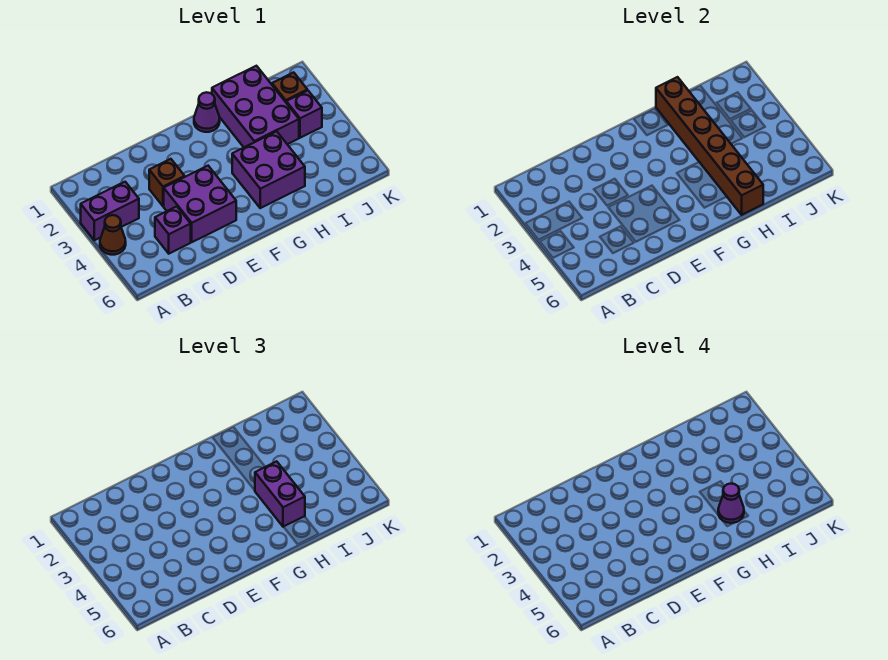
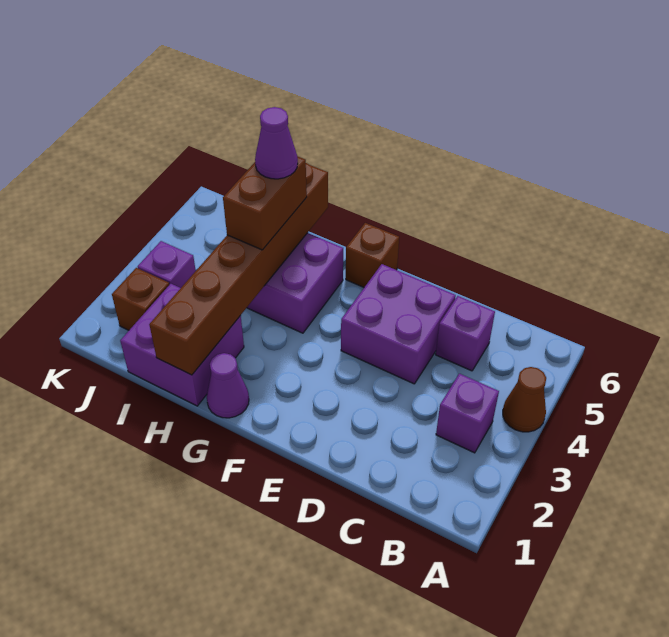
purple brick A3:B3 level 1 -> purple brick B3 level 1
brown brick D3 level 1 -> brown brick F6 level 1
purple brick H1:I3 level 1 -> purple brick H1:I2 level 1
purple brick H4:H5 level 3 -> brown brick H4:H5 level 3

